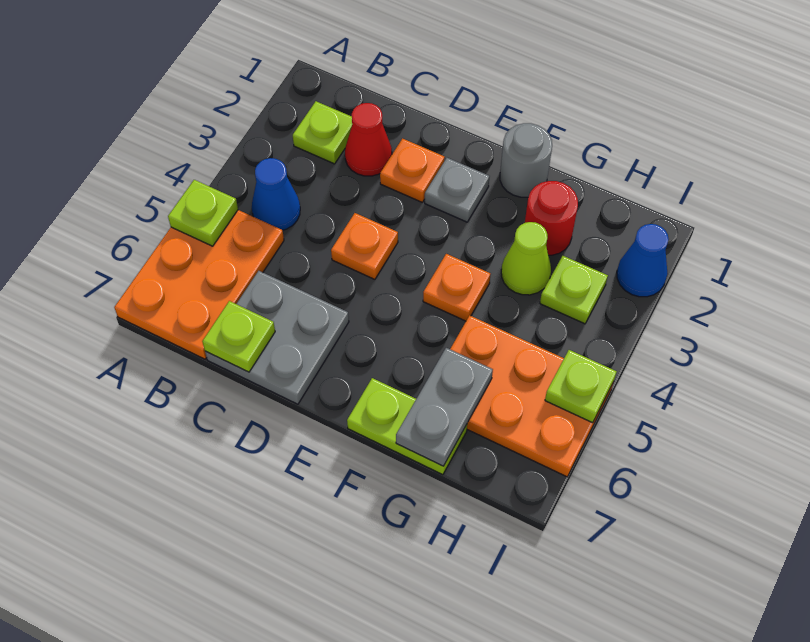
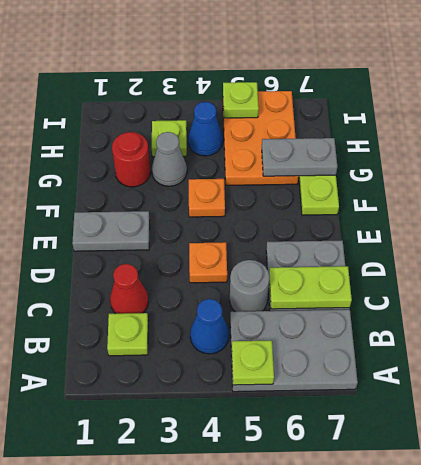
orange plate A5:B7 level 1 -> grey plate A5:B7 level 1
lime plate C7 level 2 -> lime plate C6:C7 level 2
orange plate D2 level 1 -> none
grey plate E2 level 1 -> grey plate E1:E2 level 1
grey round brick F1 level 1 -> grey round brick C5 level 1
lime cone G3 level 1 -> grey cone G3 level 1
blue cone I2 level 1 -> blue cone H4 level 1

